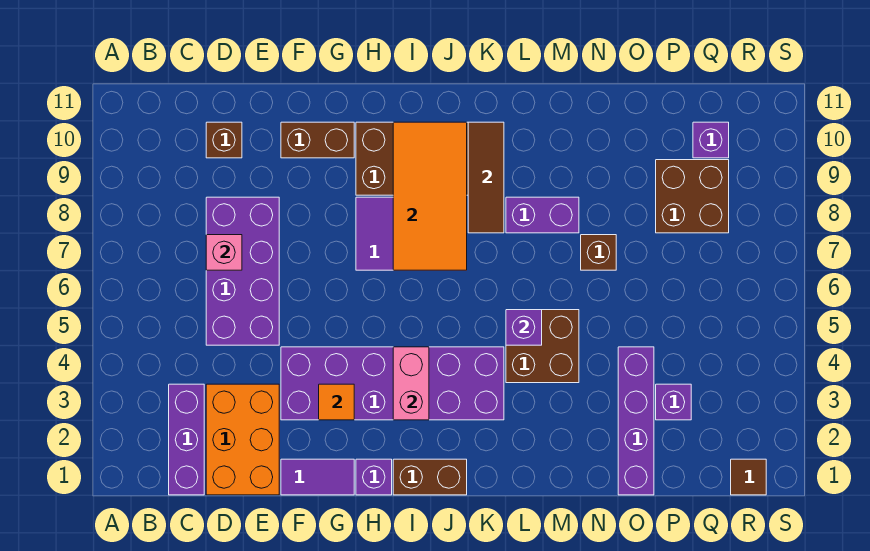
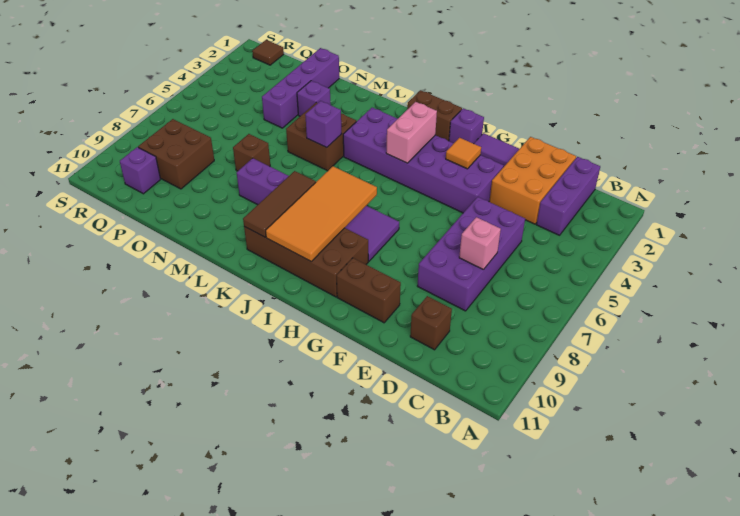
purple brick P3 level 1 -> purple brick N3 level 1

